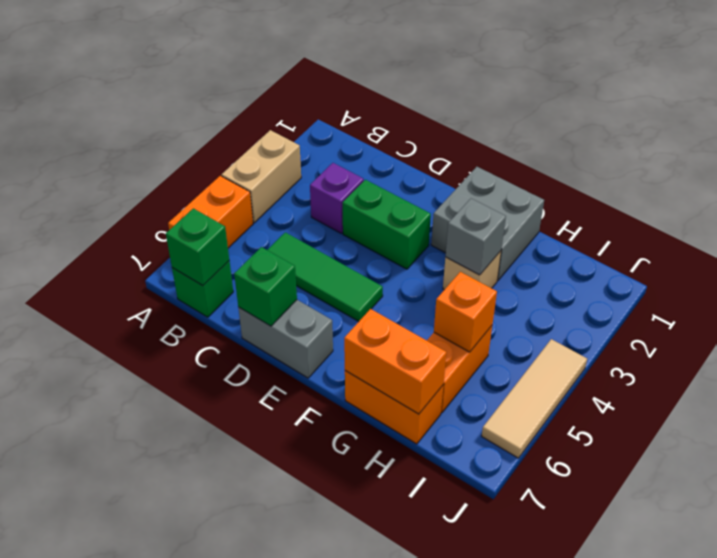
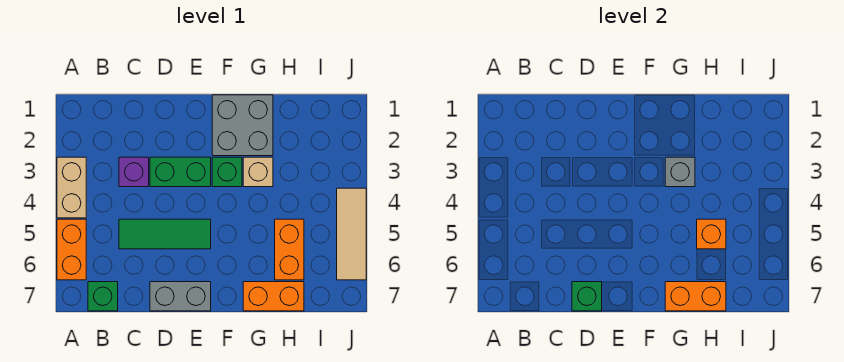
green brick B7 level 2 -> green brick F3 level 1

